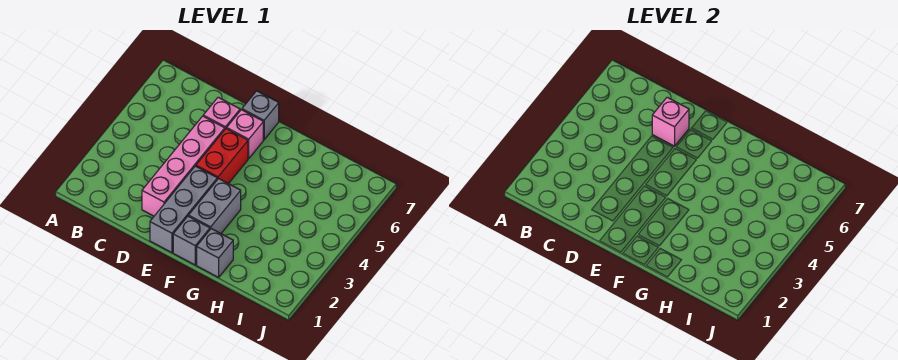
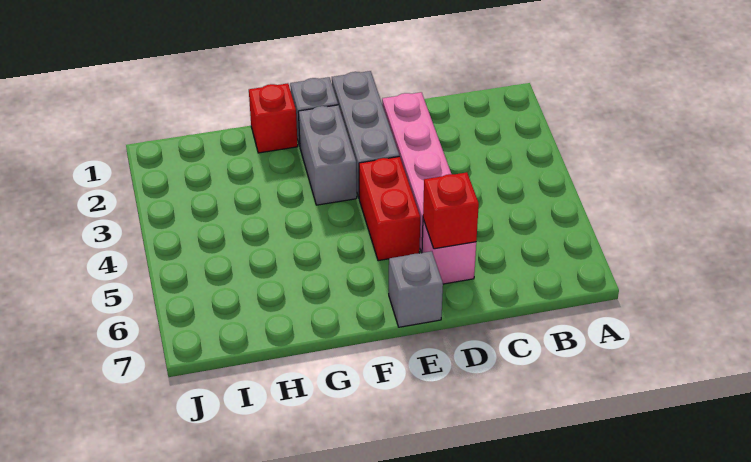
pink brick D6 level 2 -> red brick D6 level 2
pink brick E6 level 1 -> none
grey brick G1 level 1 -> red brick G1 level 1

